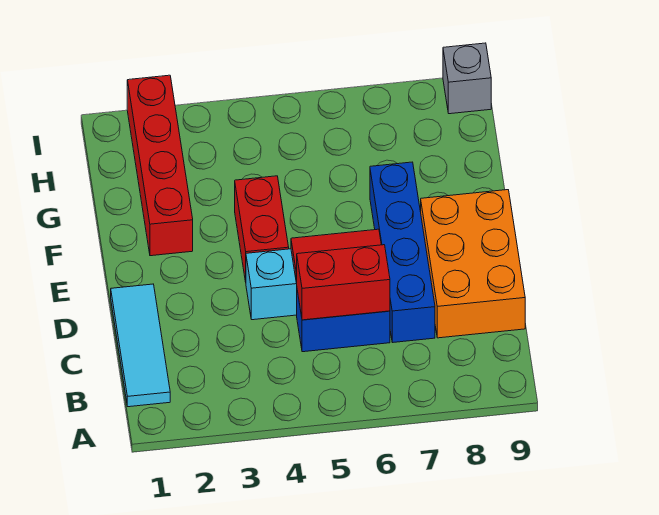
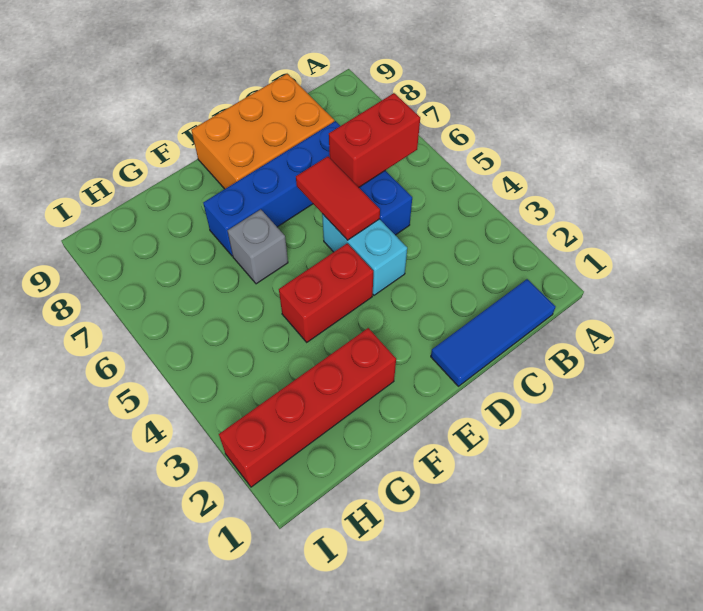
cyan tile B1:D1 level 1 -> blue tile B1:D1 level 1
red brick C5:C6 level 2 -> red brick B6:C6 level 2
grey brick I9 level 1 -> grey brick F6 level 1

